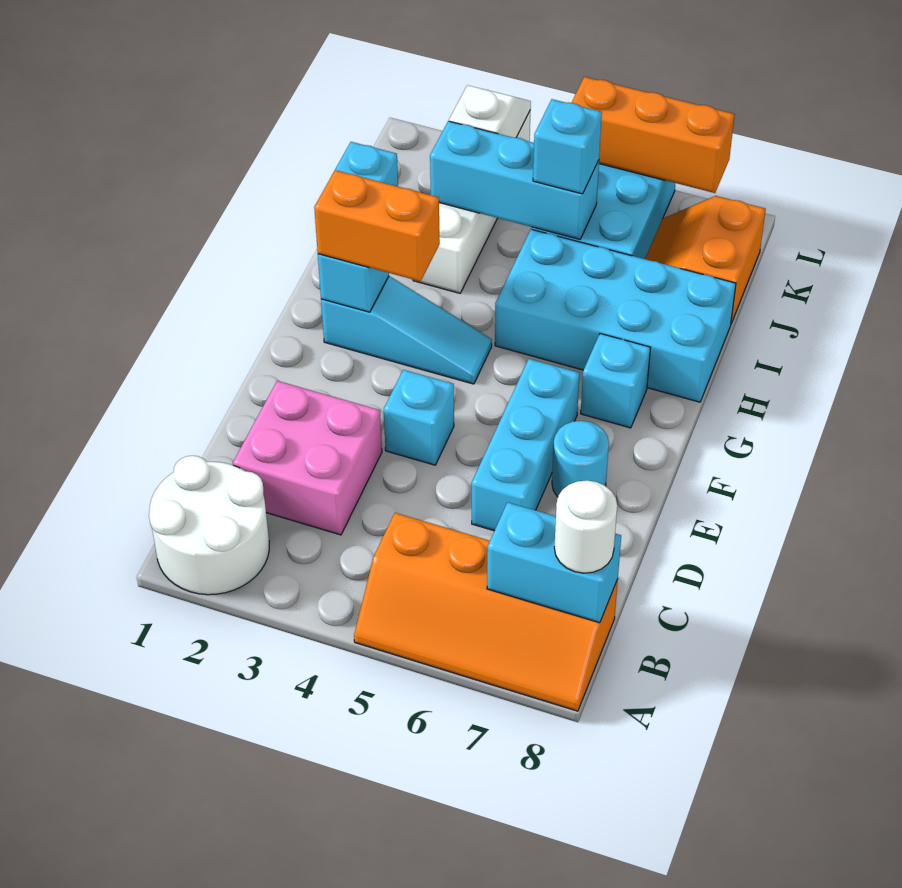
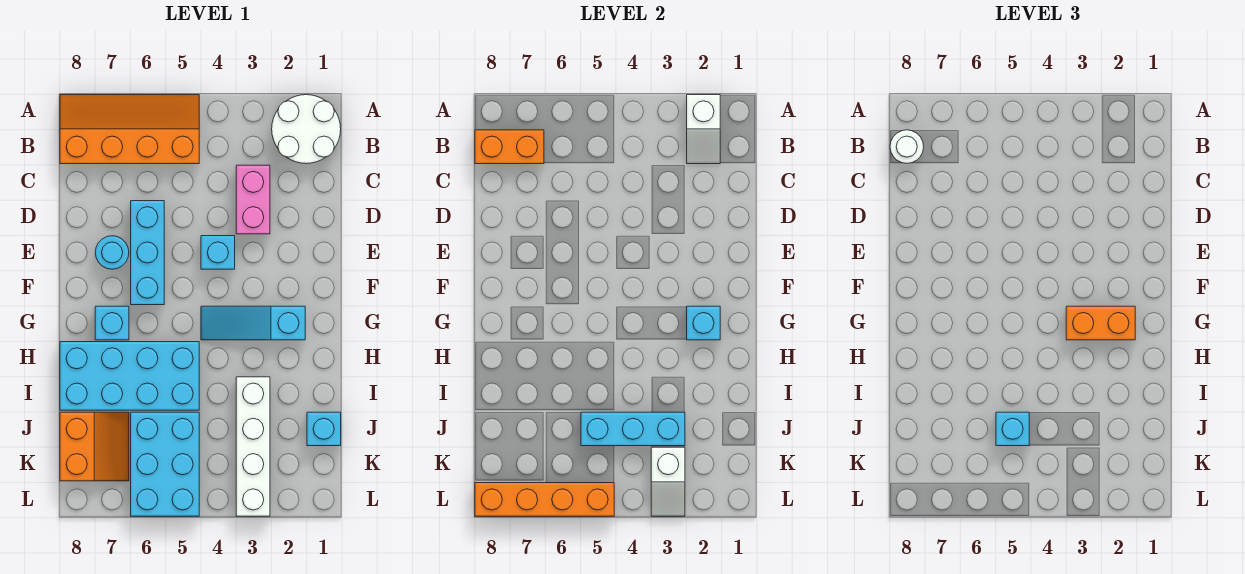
none -> white slope A2:B2 level 2 top A
cyan brick B7:B8 level 2 -> orange brick B7:B8 level 2
pink brick C2:D3 level 1 -> pink brick C3:D3 level 1
orange brick L5:L7 level 2 -> orange brick L5:L8 level 2

